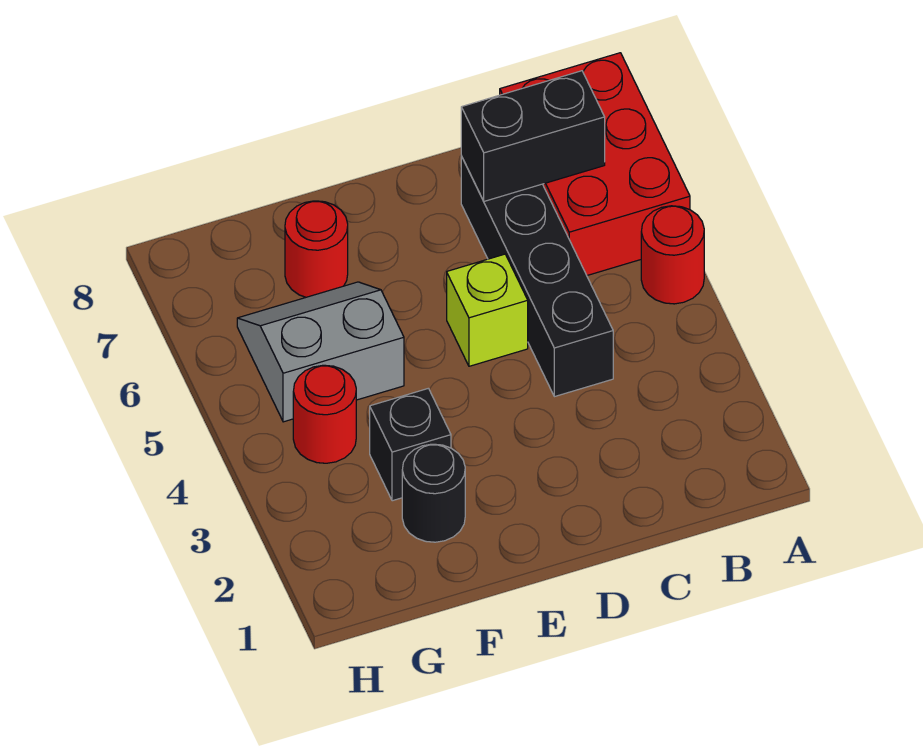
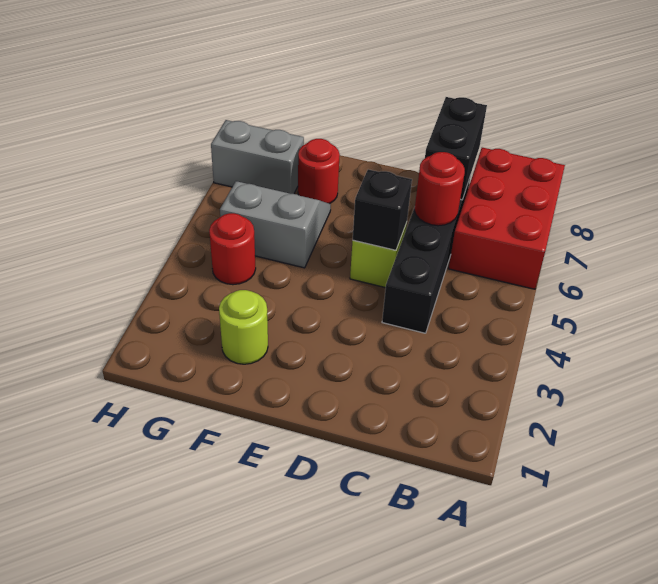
red round brick A5 level 1 -> red round brick C6 level 2
black brick B7:C7 level 2 -> black brick C7:C8 level 2
black round brick F2 level 1 -> lime round brick F2 level 1
black brick F3 level 1 -> black brick D5 level 2
none -> grey brick G7:H7 level 1

